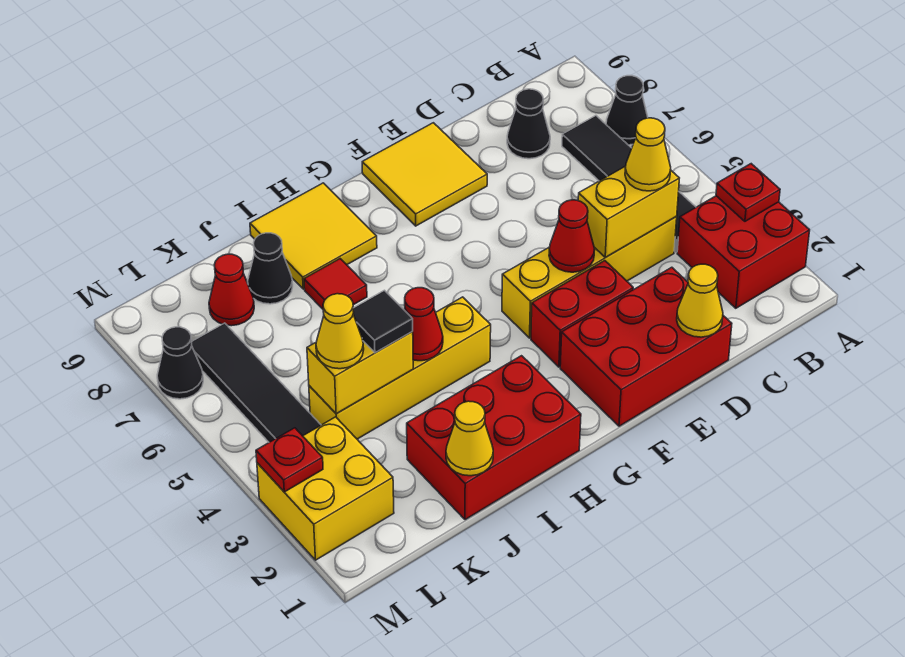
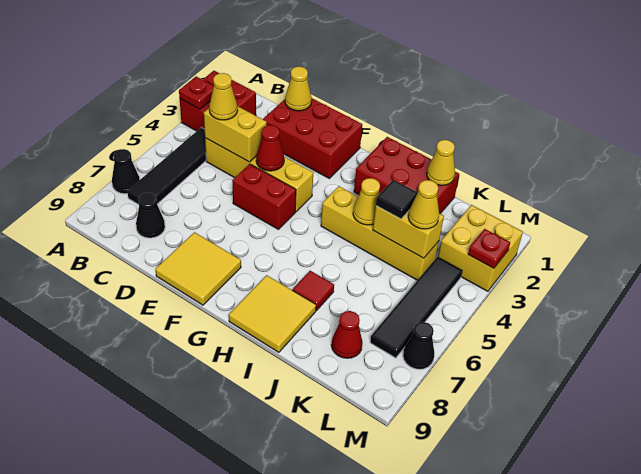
red brick E3:F3 level 1 -> red brick E5:F5 level 1
red cone I4 level 2 -> yellow cone I4 level 2
black cone J8 level 1 -> none

